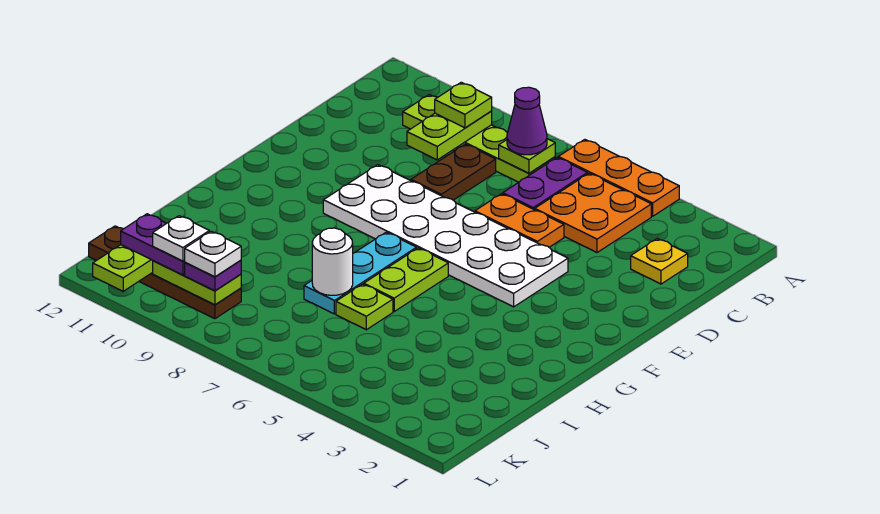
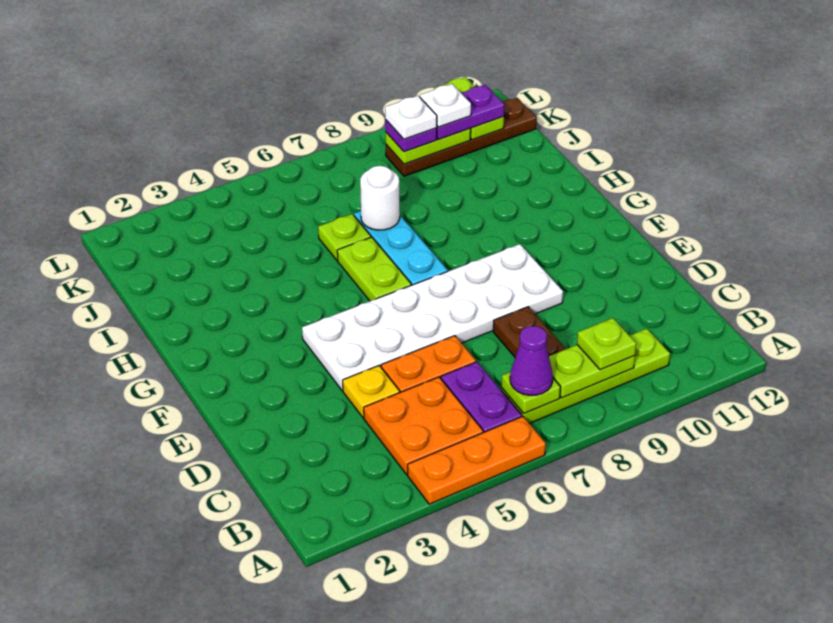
lime plate B9:C9 level 2 -> lime plate B8:B9 level 2
yellow plate C2 level 1 -> yellow plate D4 level 1

